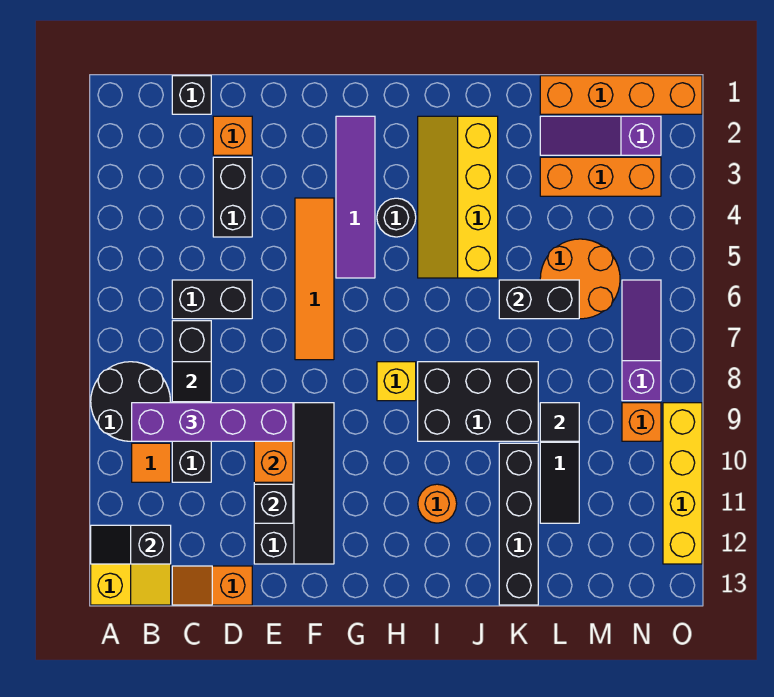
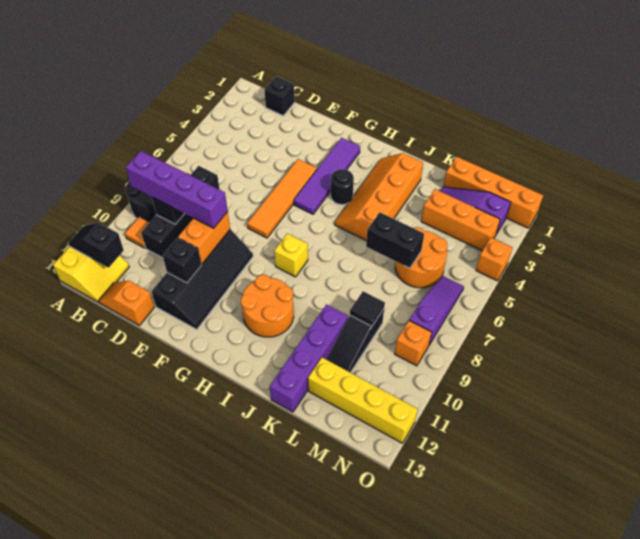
black brick C6:D6 level 1 -> none
orange brick D2 level 1 -> orange brick O4 level 1
black brick D3:D4 level 1 -> none
yellow slope I2:J5 level 1 top J -> orange slope I2:J5 level 1 top J
black brick I8:K9 level 1 -> none
orange round brick I11 level 1 -> orange round brick H10:I11 level 1
black brick K10:K13 level 1 -> purple brick K10:K13 level 1
yellow brick O9:O12 level 1 -> yellow brick L12:O12 level 1

